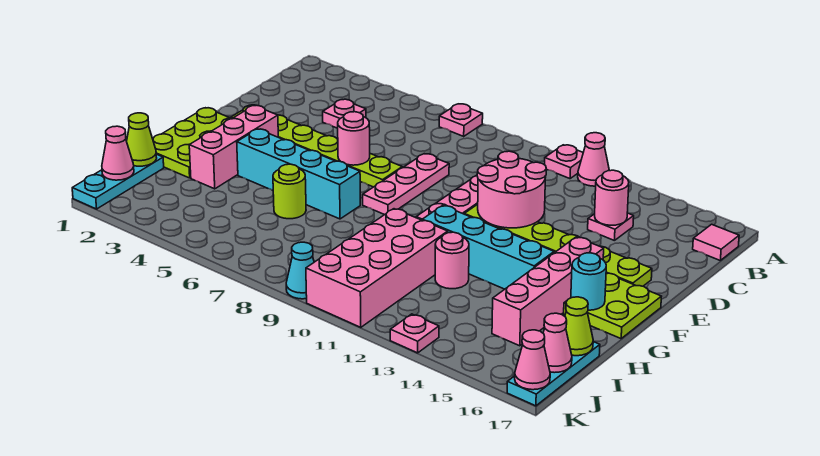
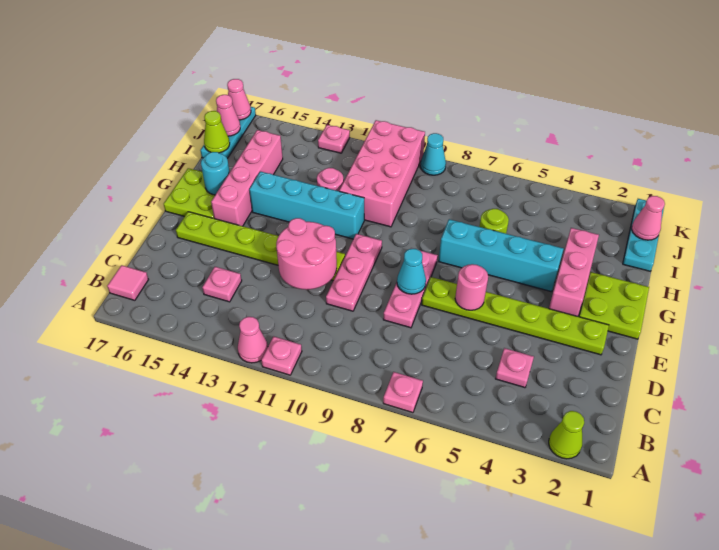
pink round brick C14 level 2 -> none
none -> cyan cone E8 level 2
lime plate F1:H2 level 1 -> lime plate F1:G2 level 1
lime cone I1 level 2 -> lime cone A2 level 1

